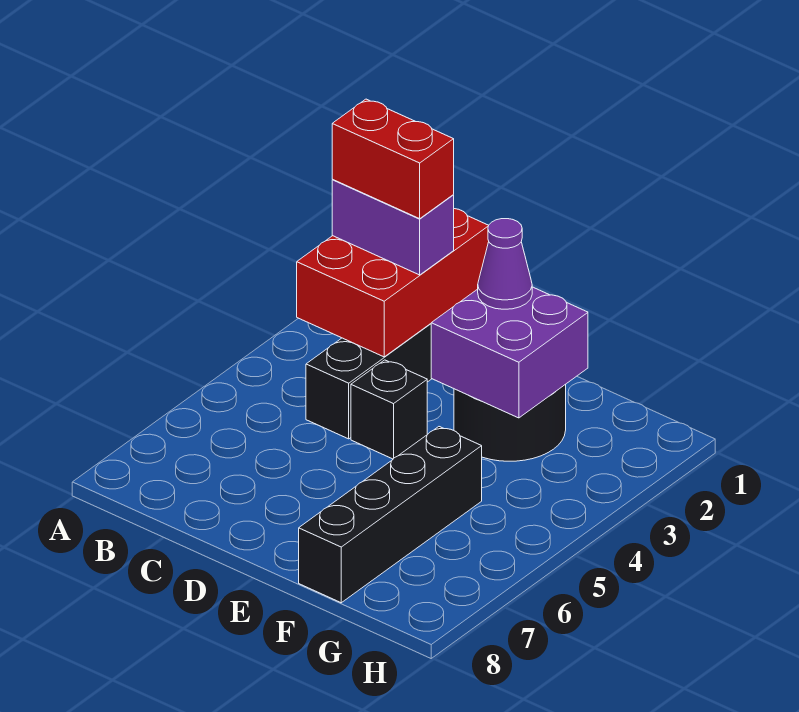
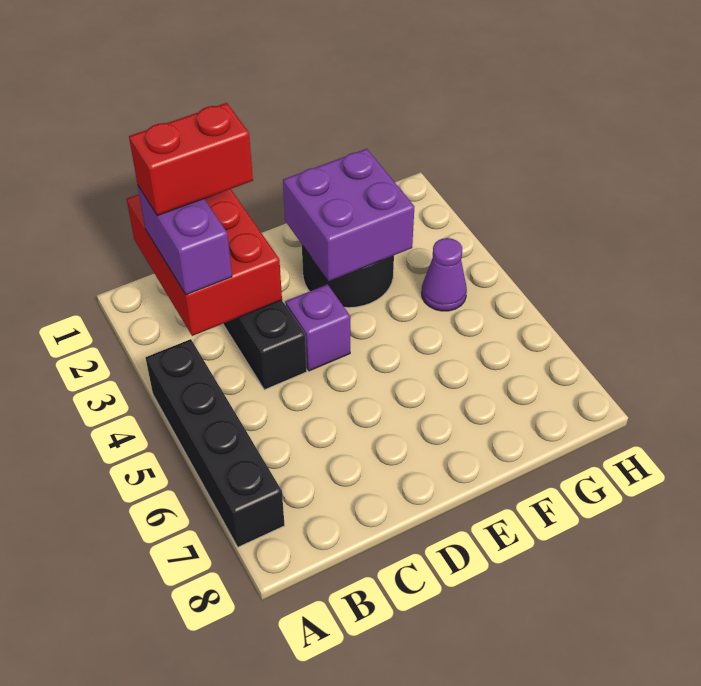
purple brick B2:C2 level 3 -> purple brick B2:B3 level 3
black brick D4 level 1 -> purple brick D4 level 1
purple cone E2 level 3 -> purple cone G4 level 1
black brick F5:F8 level 1 -> black brick A4:A7 level 1

